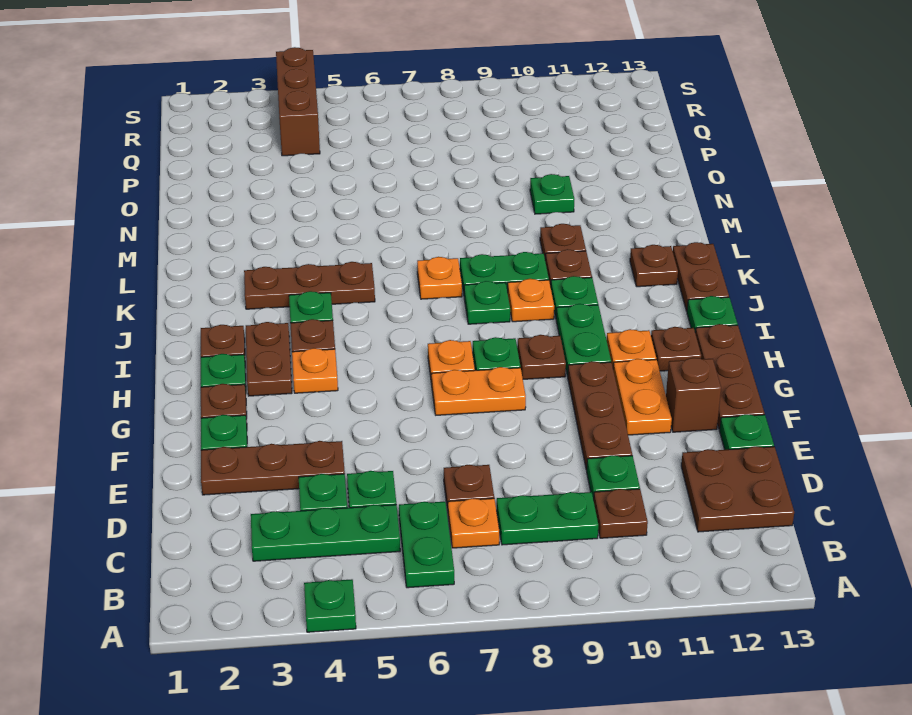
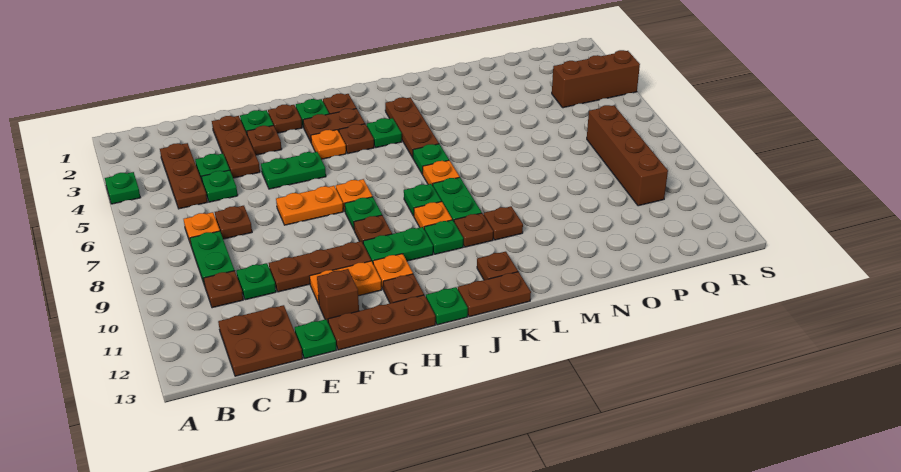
green plate B6:C6 level 1 -> green plate F5:G5 level 1
green plate C3:C5 level 1 -> brown plate C3:C5 level 1
none -> brown plate F3 level 1
orange plate G7:G8 level 1 -> orange plate F7:G7 level 1
green plate N10 level 1 -> green plate K6 level 1
none -> brown brick Q7:Q10 level 1

